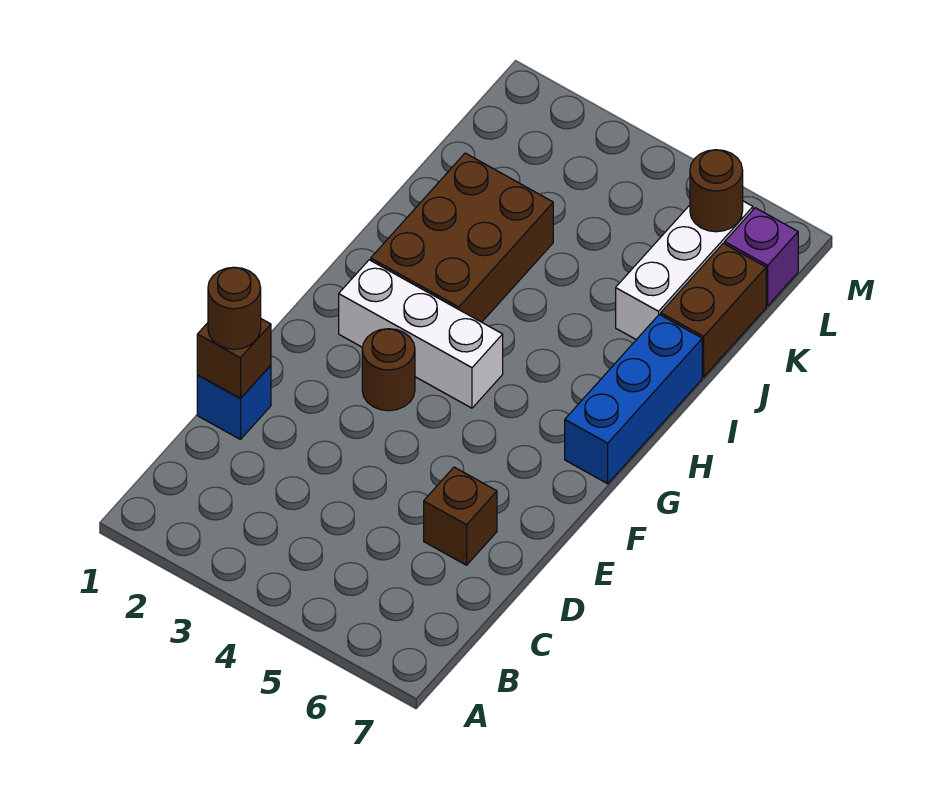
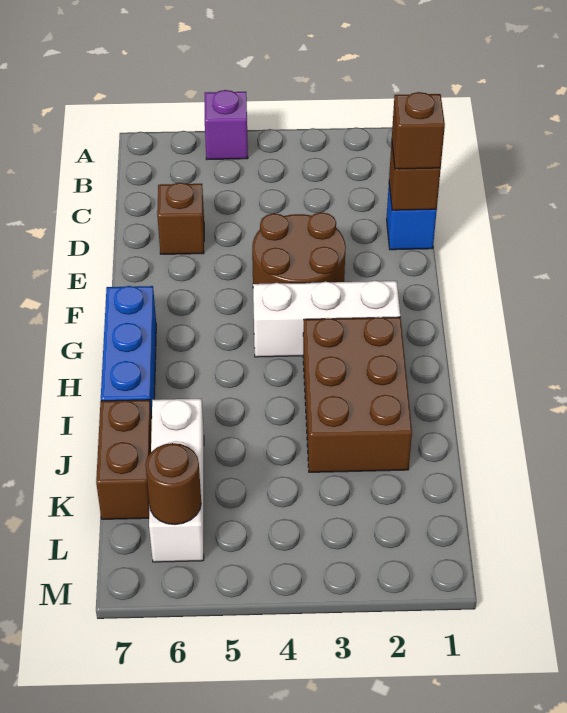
brown round brick D1 level 3 -> brown brick D1 level 3
brown round brick F3 level 1 -> brown round brick E3:F4 level 1
purple brick L7 level 1 -> purple brick A5 level 1

